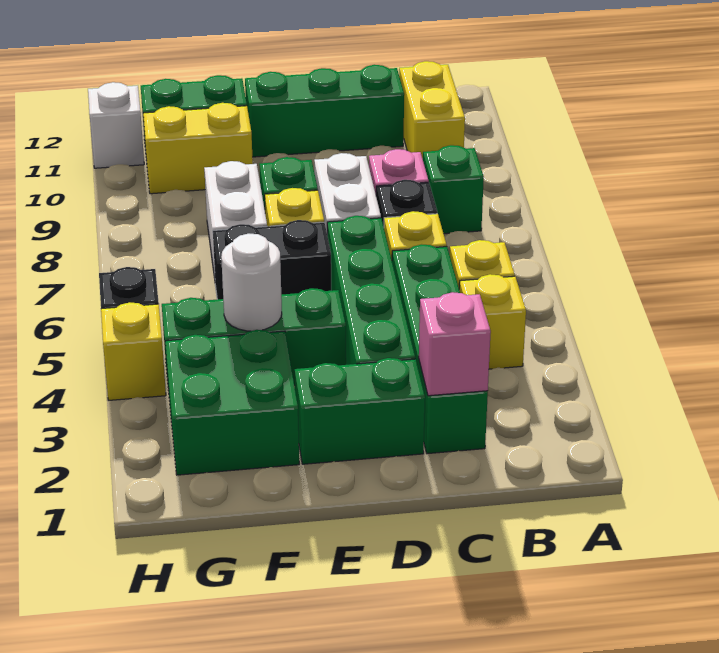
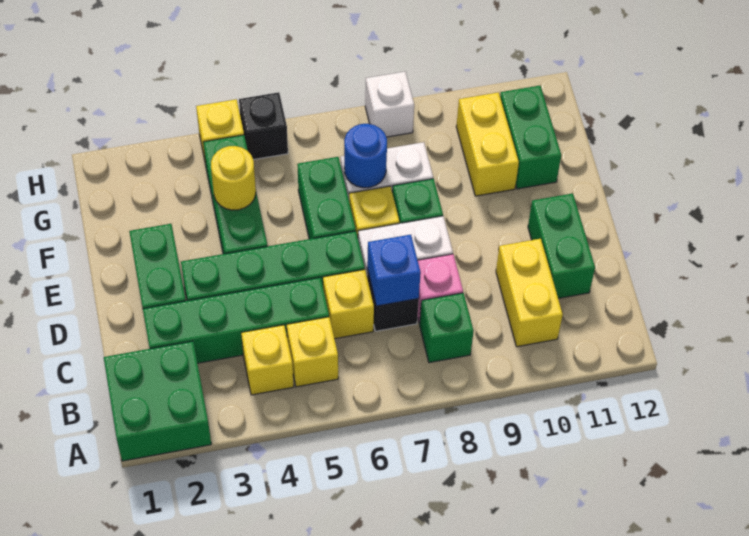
yellow brick B10:B11 level 1 -> yellow brick B10:C10 level 1
pink brick C2 level 2 -> none
none -> blue brick C7 level 2
green brick C11:E11 level 1 -> green brick C11:D11 level 1
black brick E6:F6 level 1 -> green brick E6:F6 level 1
green brick F2:G3 level 1 -> green brick A1:B2 level 1
white round brick F4 level 2 -> yellow round brick F4 level 2
none -> blue round brick F7 level 2
white brick H11 level 1 -> white brick H8 level 1

